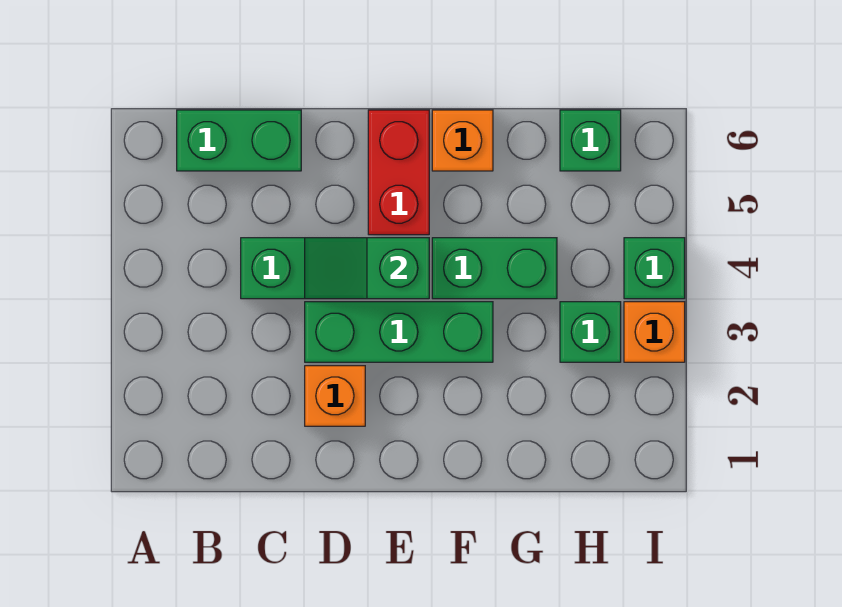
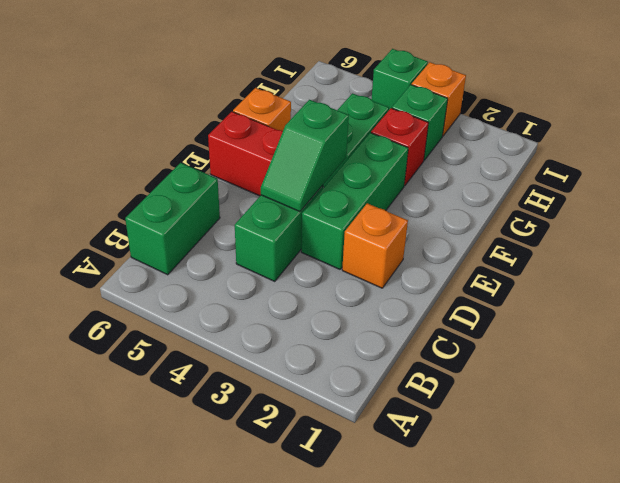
none -> red brick G3 level 1
green brick H6 level 1 -> none

